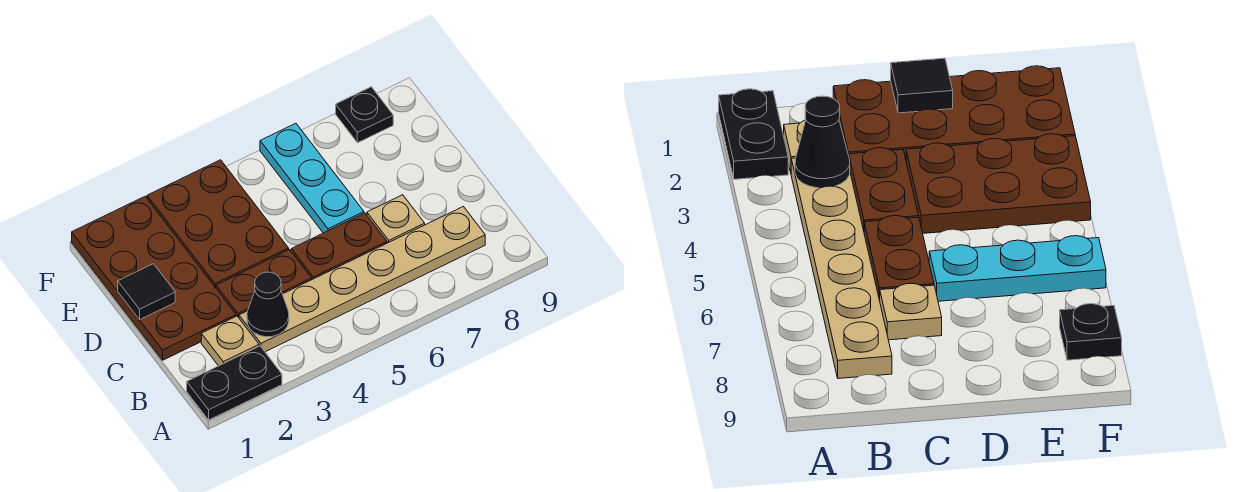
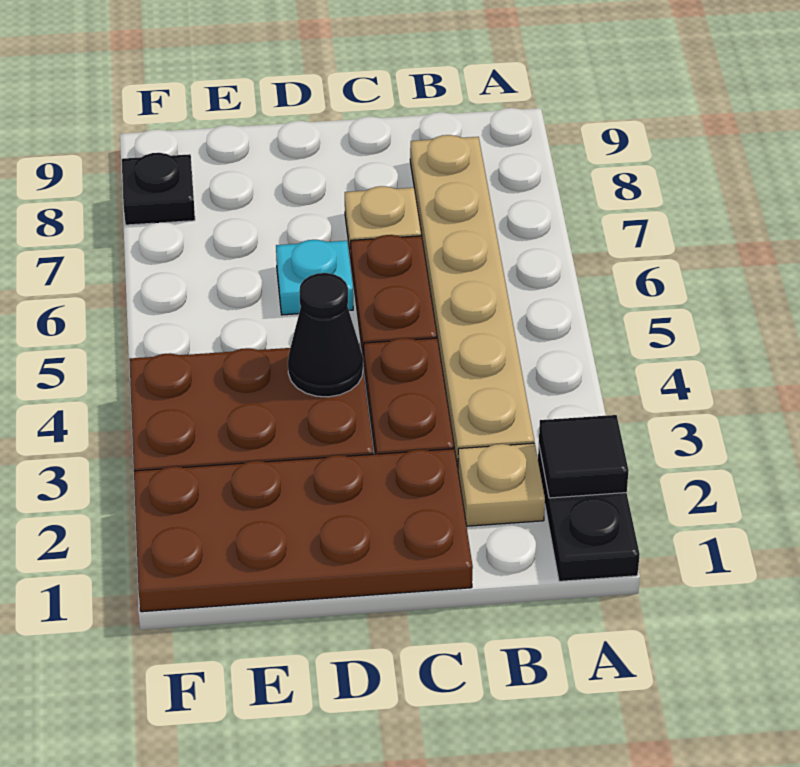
black cone B3 level 2 -> black cone D4 level 2
black tile D1 level 2 -> black tile A2 level 2
cyan plate D6:F6 level 1 -> cyan plate D6 level 1

